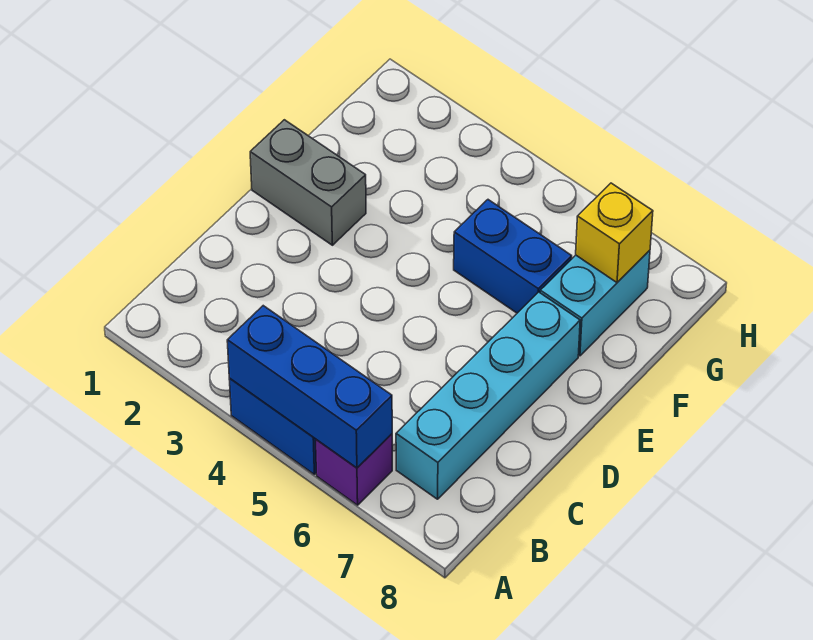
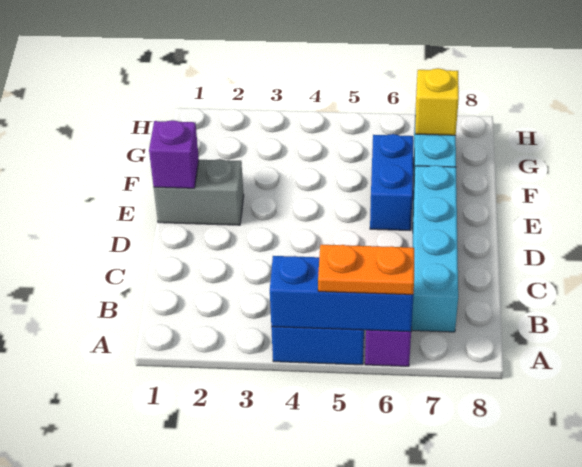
none -> orange plate A5:A6 level 3
none -> purple brick E1 level 2
blue brick F5:F6 level 1 -> blue brick E6:F6 level 1

